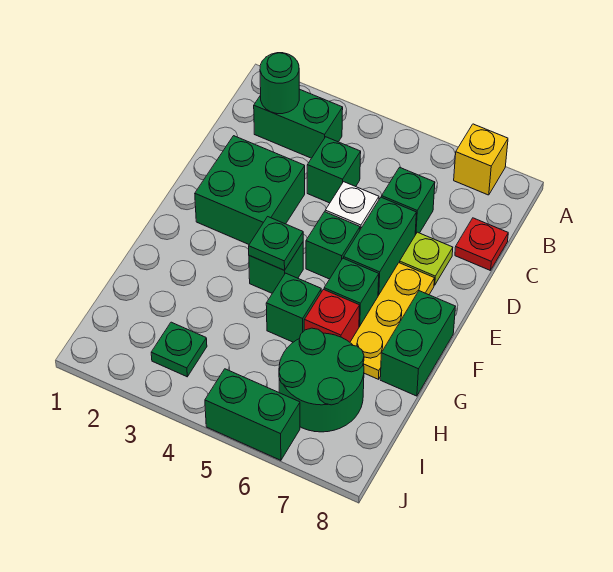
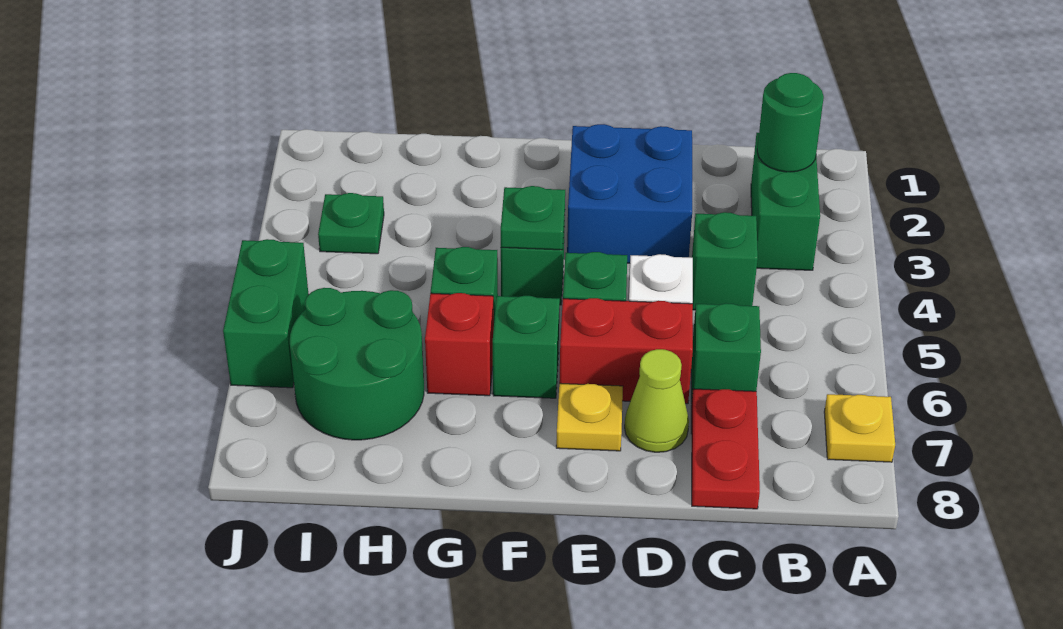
yellow brick A7 level 1 -> yellow plate A7 level 1
red plate C8 level 1 -> red plate C7:C8 level 1
green brick D2:E3 level 1 -> blue brick D2:E3 level 1
green brick D6:E6 level 1 -> red brick D6:E6 level 1
lime plate D7 level 1 -> lime cone D7 level 1
yellow plate E7:G7 level 1 -> yellow plate E7 level 1
green brick F8:G8 level 1 -> none

